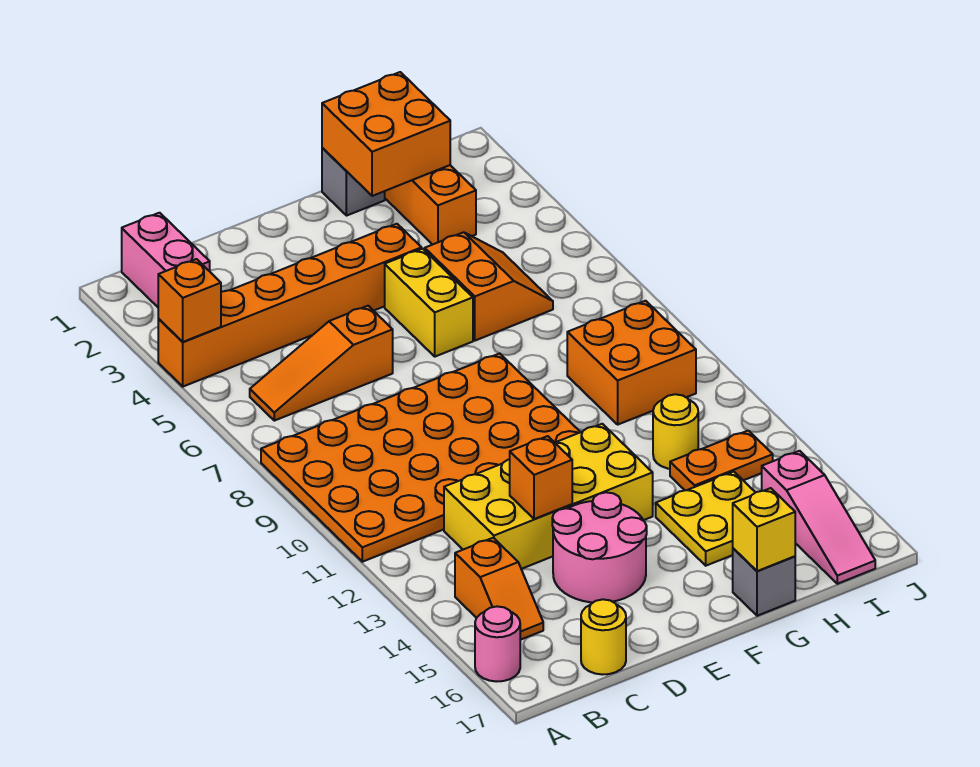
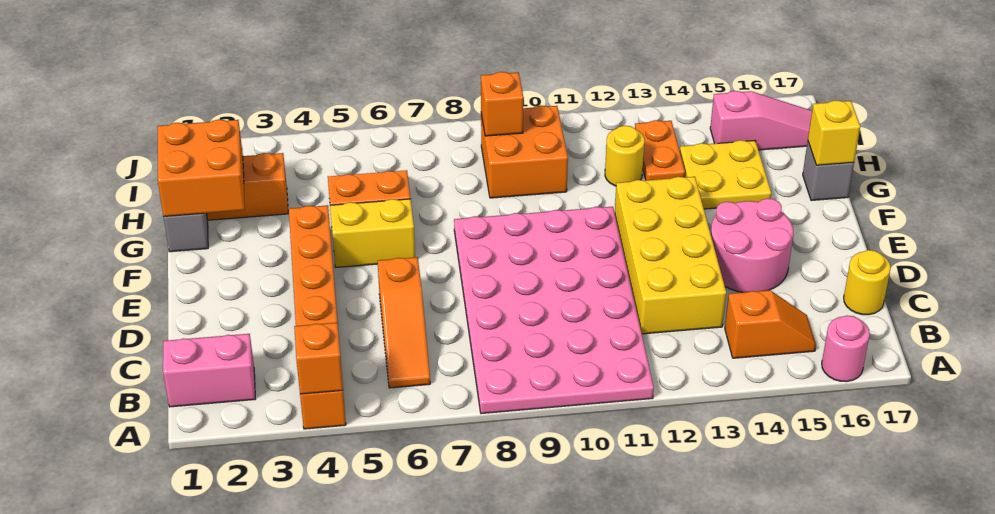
orange plate A8:F11 level 1 -> pink plate A8:F11 level 1
orange brick D13 level 2 -> orange brick I9 level 2

